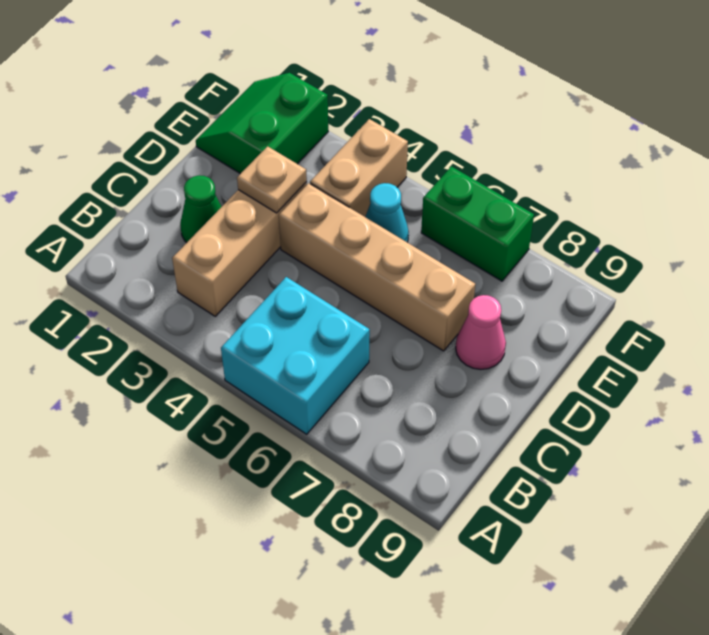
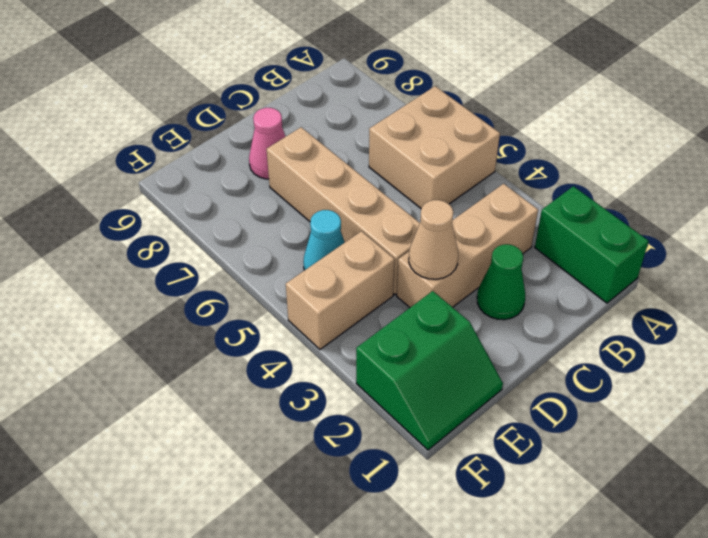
cyan brick A5:B6 level 1 -> tan brick A5:B6 level 1
tan plate D3 level 2 -> tan cone D3 level 2
green brick F6:F7 level 1 -> green brick A1:A2 level 1

